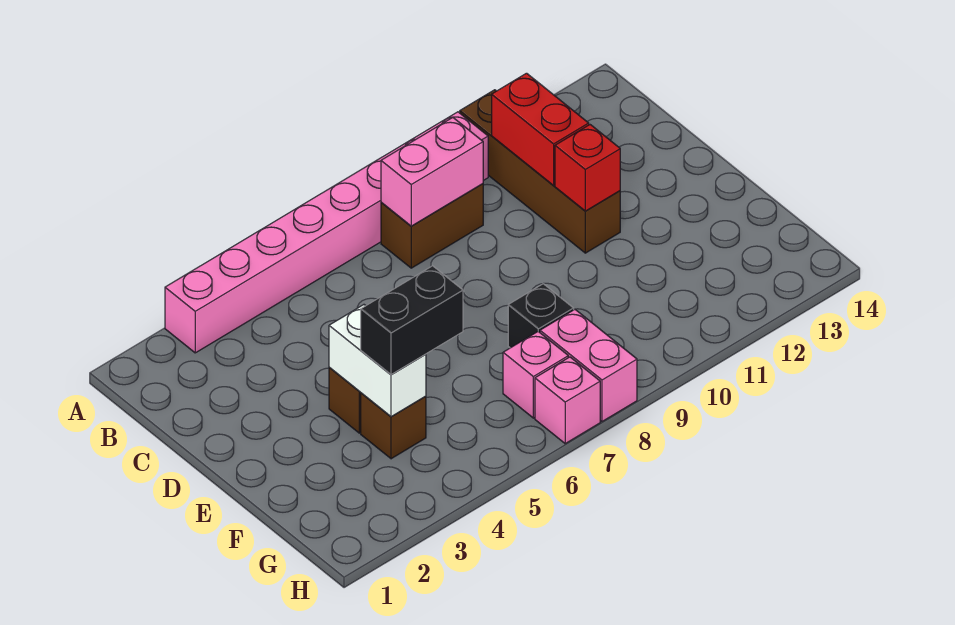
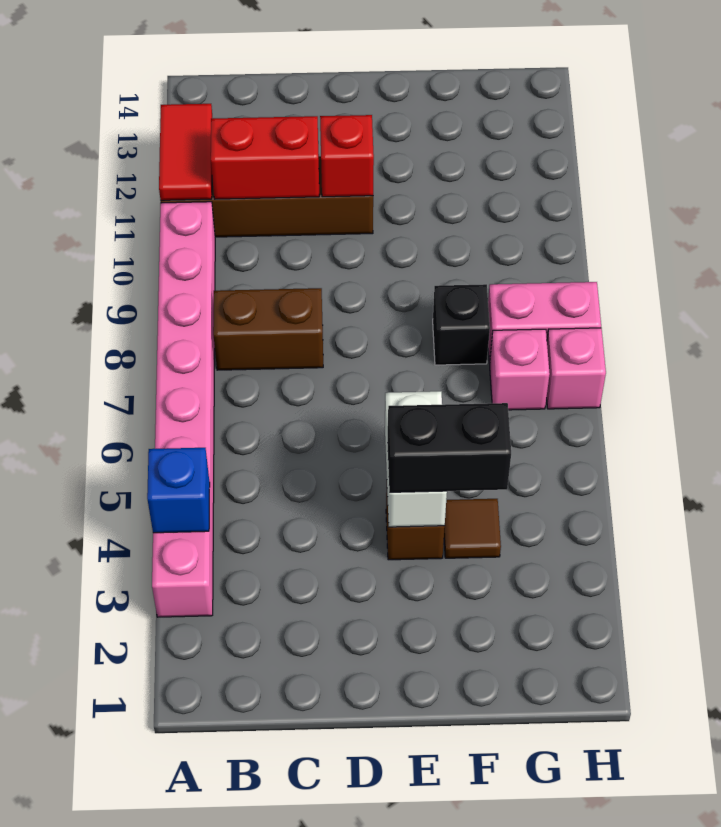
none -> blue brick A4 level 2
none -> red tile A11:A12 level 2
brown brick B8:B9 level 1 -> brown brick B8:C8 level 1
pink brick B8:B9 level 2 -> none
white brick E4:F4 level 2 -> white brick E4:E5 level 2
brown brick F4 level 1 -> brown tile F4 level 1
black brick F4:F5 level 3 -> black brick E4:F4 level 3

